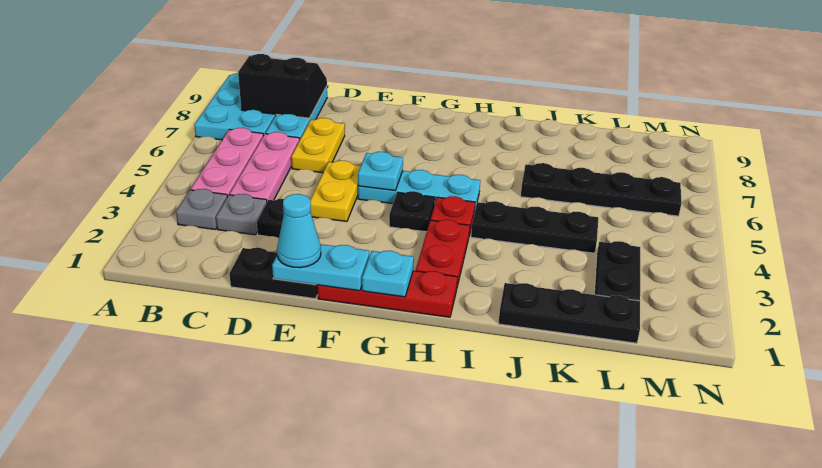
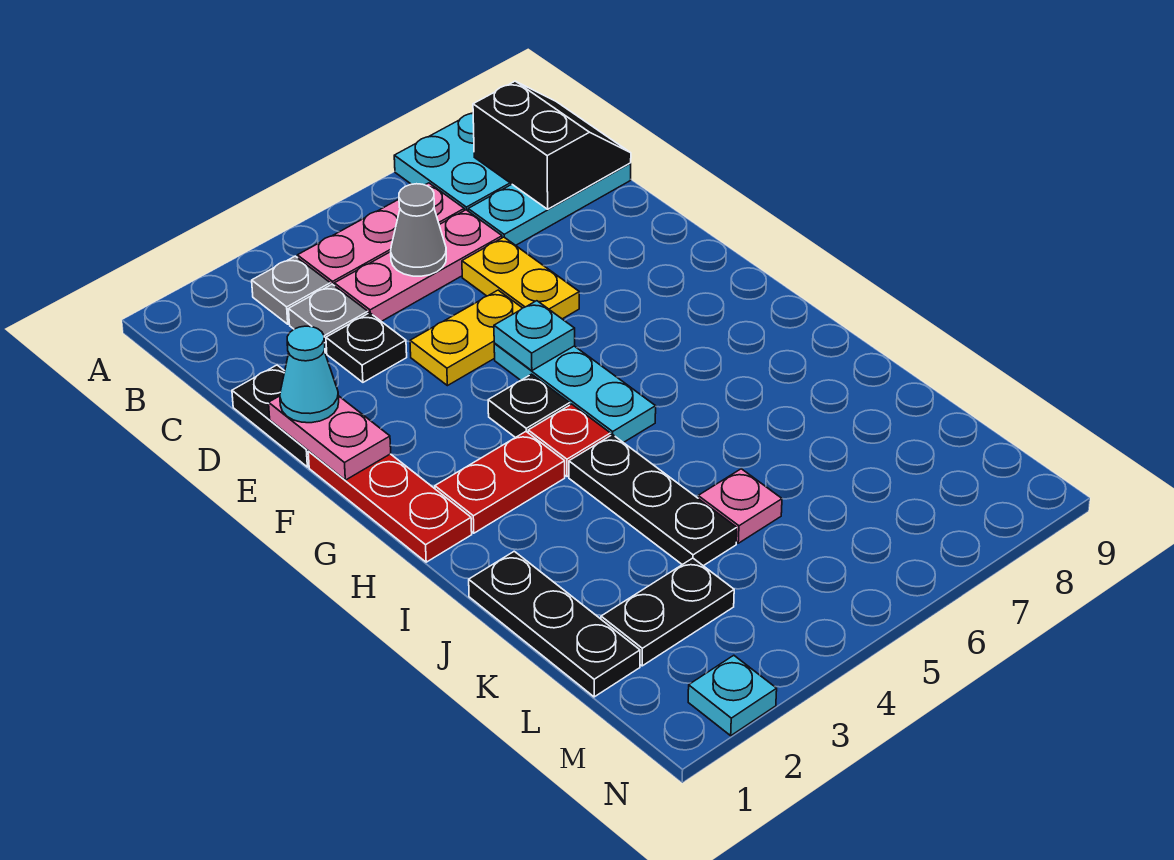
none -> grey cone C5 level 2
yellow plate D6:D7 level 1 -> yellow plate D6:E6 level 1
cyan plate E1:F1 level 2 -> pink plate E1:F1 level 2
cyan plate G1 level 2 -> cyan plate N2 level 1
black plate J6:M6 level 1 -> none
none -> pink plate K5 level 1

